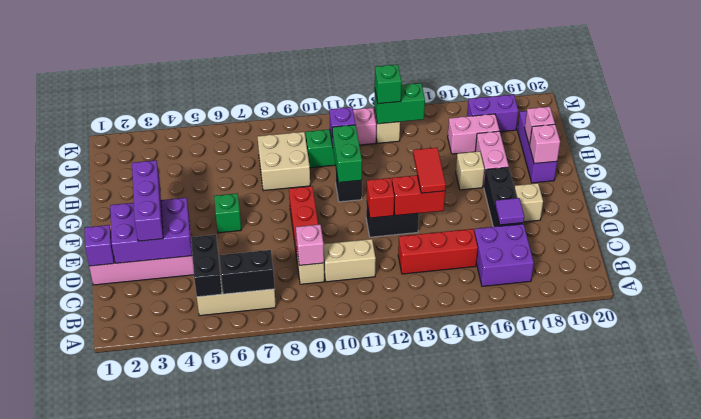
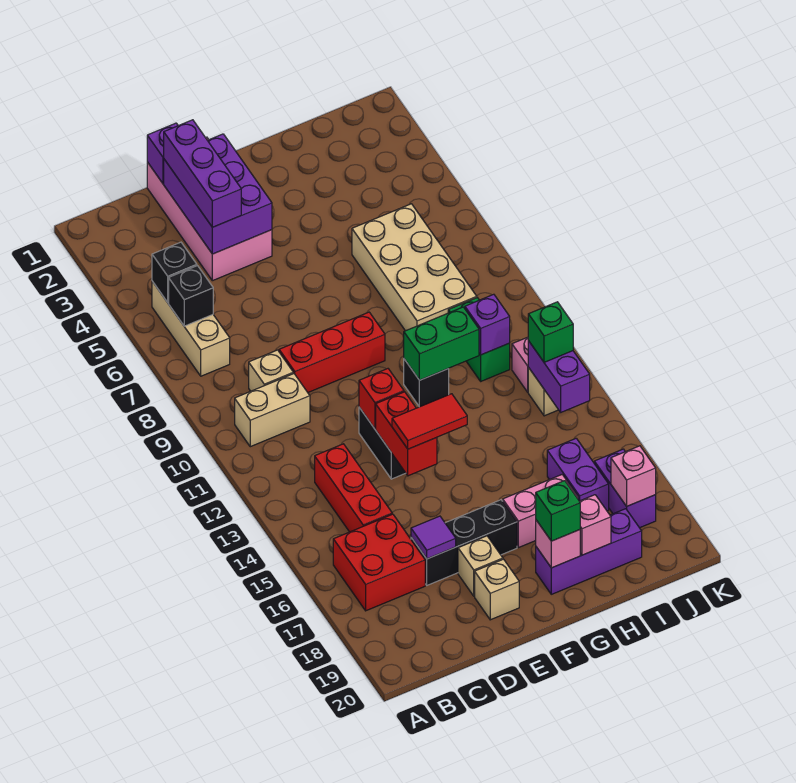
black brick B5:C5 level 2 -> black brick B5 level 2
black brick B6:B7 level 2 -> black brick B6 level 2
purple brick B16:C17 level 1 -> red brick B16:C17 level 1
pink brick C9 level 2 -> pink brick J18 level 2
tan brick C10:C11 level 1 -> tan brick B10:C10 level 1
purple brick D3:F3 level 3 -> purple brick D2:D4 level 3
green brick F6 level 1 -> green brick G19 level 3
tan brick G16 level 1 -> tan brick E19 level 1
tan brick H8:I9 level 1 -> tan brick H6:I9 level 1
pink brick I16:I17 level 1 -> purple brick I16:I17 level 1
green brick J13:J14 level 2 -> purple brick J13:J14 level 2

